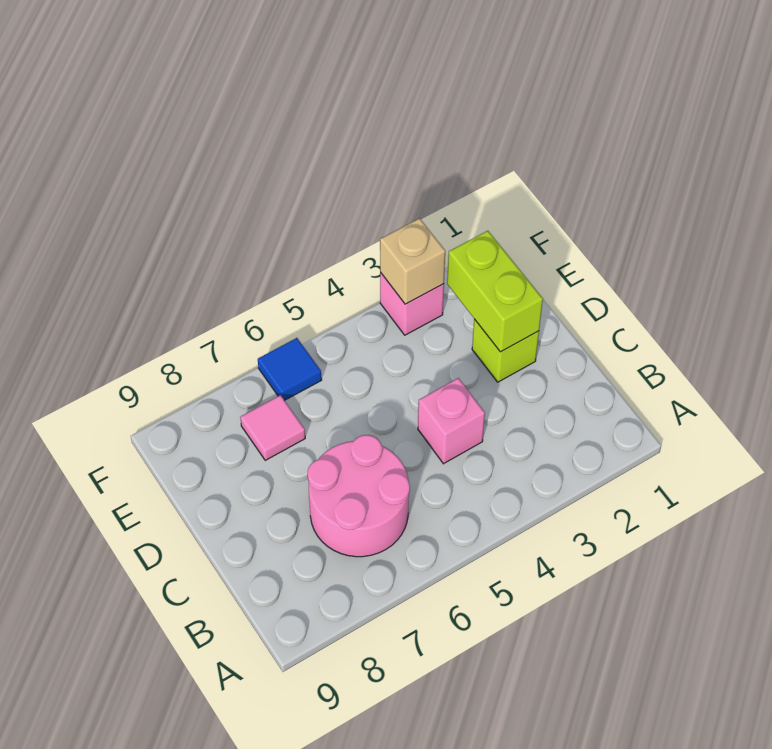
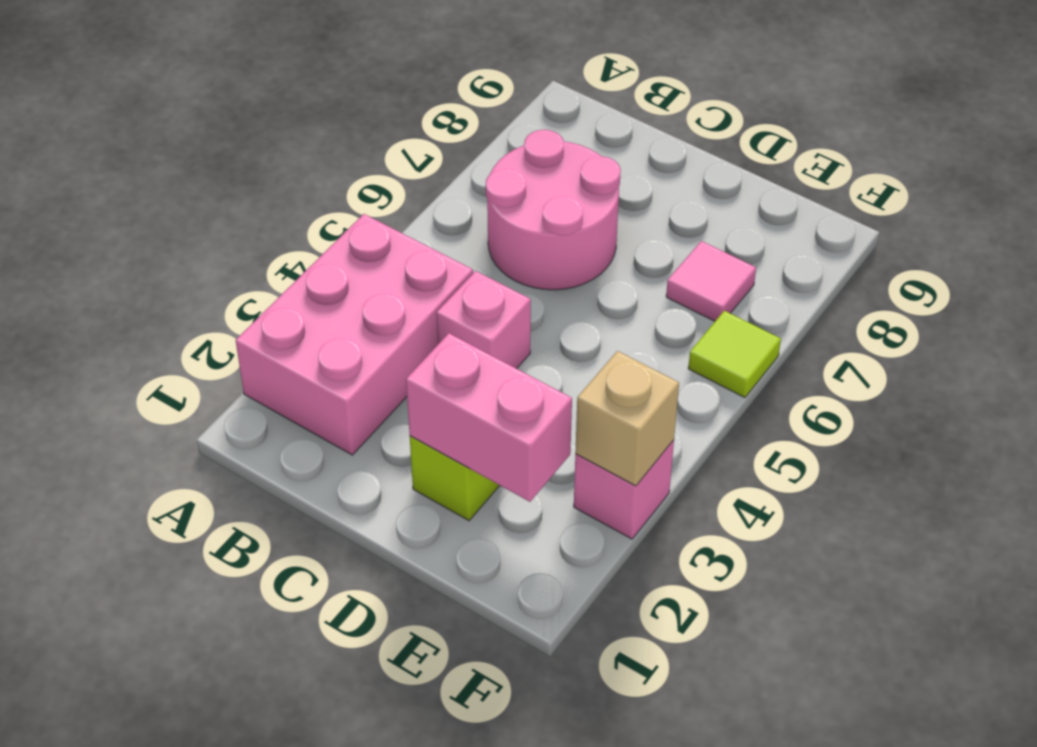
none -> pink brick A2:B4 level 1
lime brick D2:E2 level 2 -> pink brick D2:E2 level 2
blue tile F6 level 1 -> lime tile F6 level 1

